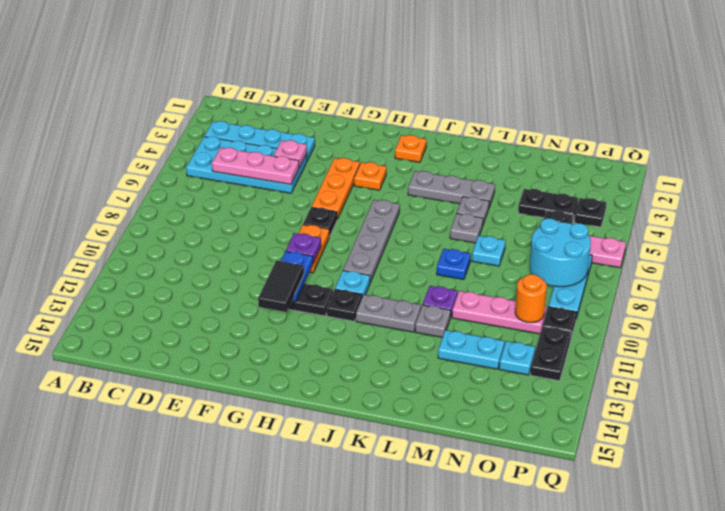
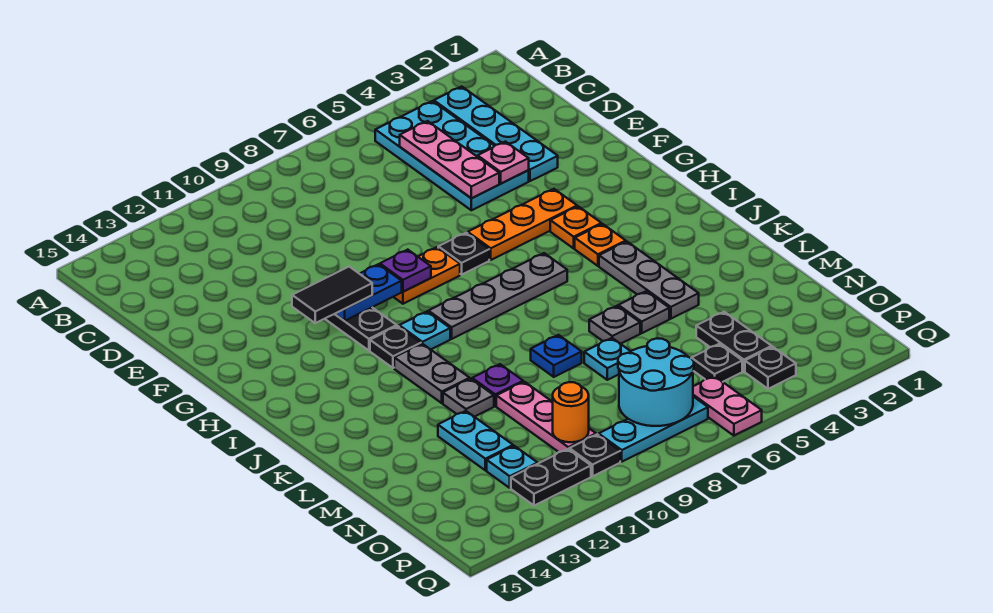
orange plate I2 level 1 -> orange plate I4 level 1

